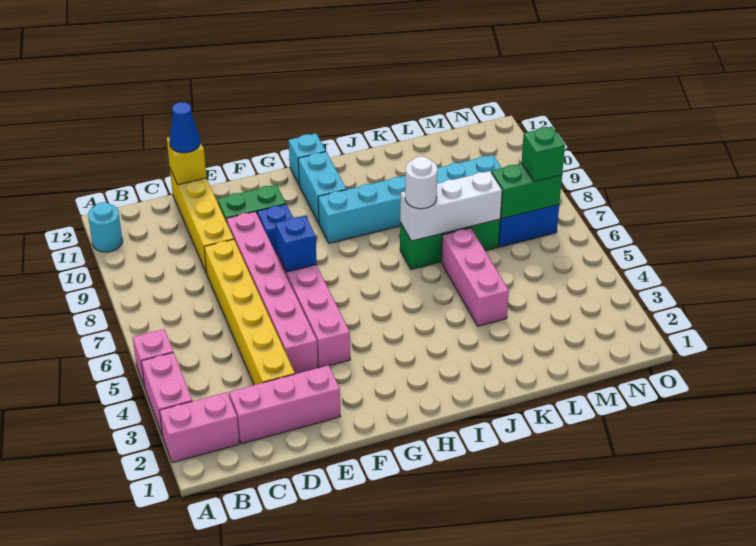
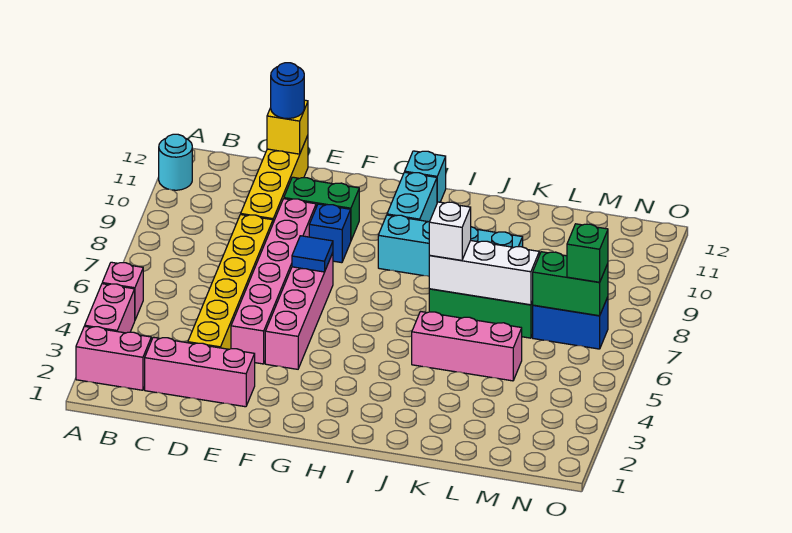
blue cone D12 level 3 -> blue round brick D12 level 3
blue brick F7 level 2 -> blue tile F7 level 2
cyan brick H9:M9 level 1 -> cyan brick H9:K9 level 1
white round brick J7 level 3 -> white brick J7 level 3
pink brick K4:K6 level 1 -> pink brick J5:L5 level 1

